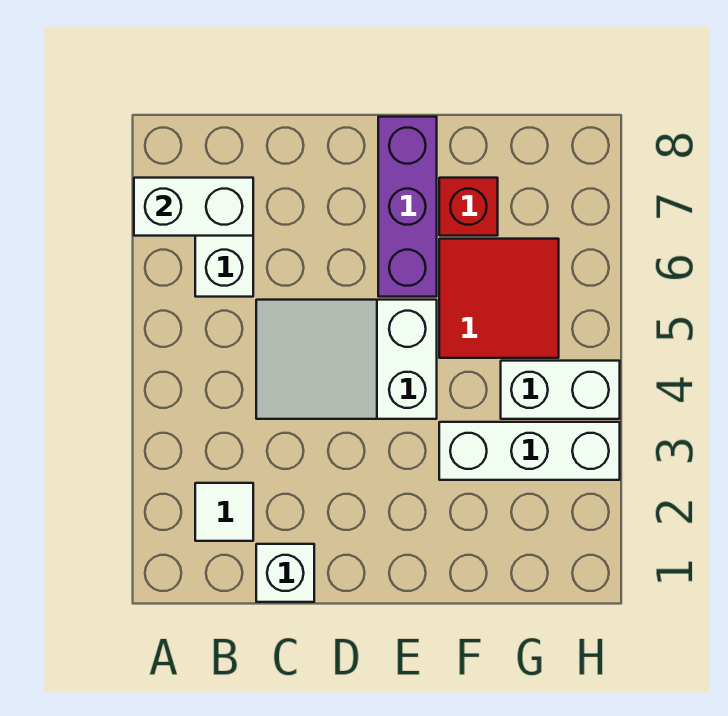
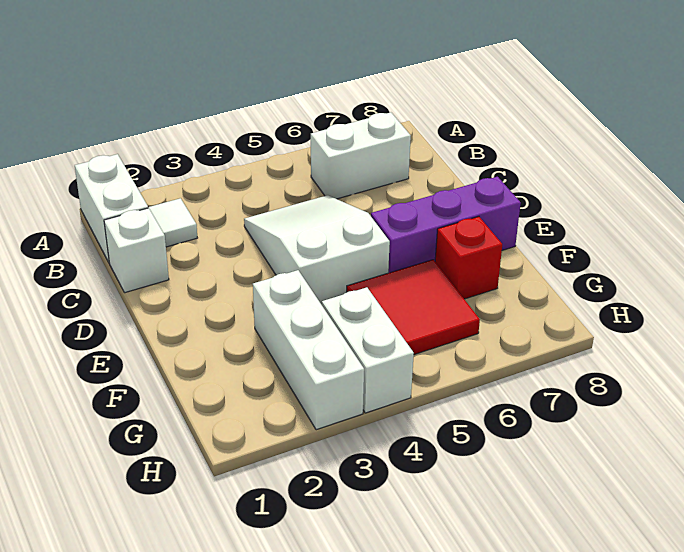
white brick A7:B7 level 2 -> white brick A1:B1 level 1

